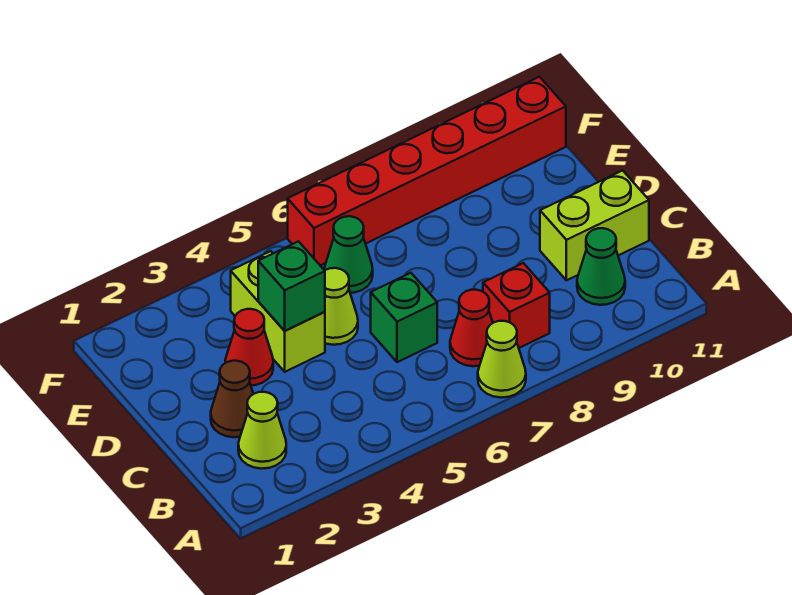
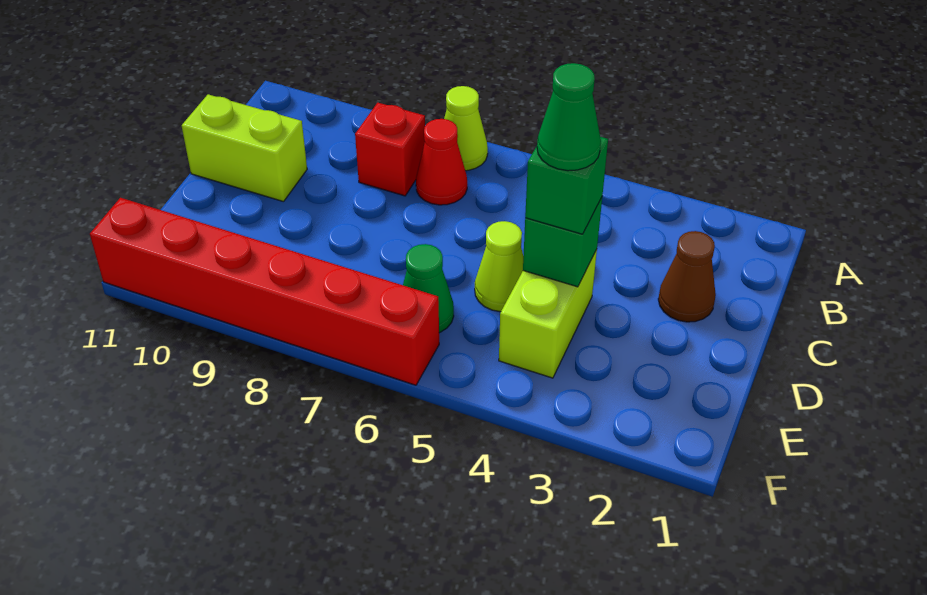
lime cone B2 level 1 -> none
green cone B10 level 1 -> green cone D4 level 4
green brick C6 level 1 -> green brick D4 level 3
red cone D3 level 1 -> none

